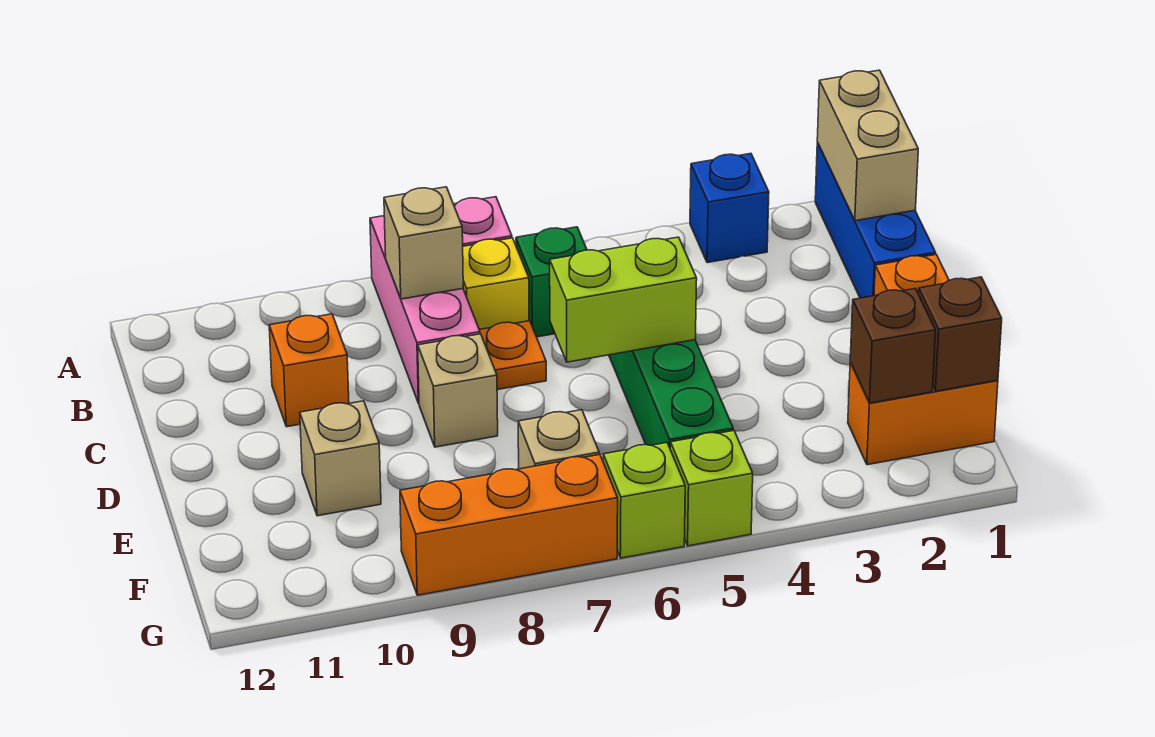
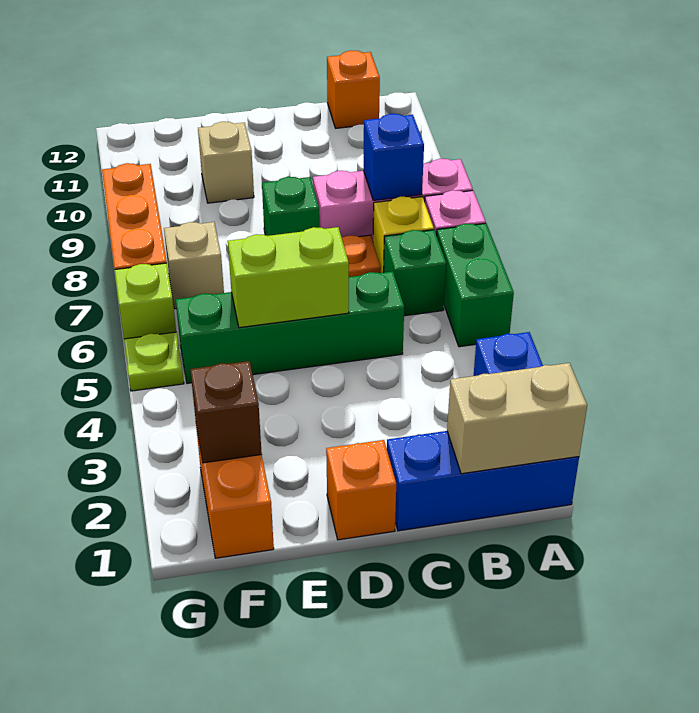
none -> green brick A5:A6 level 1
tan brick B8 level 2 -> blue brick B8 level 2
orange brick C10 level 1 -> orange brick B12 level 1
lime brick D5:D6 level 2 -> lime brick D5:E5 level 2
tan brick D8 level 1 -> green brick D8 level 1
brown brick F1 level 2 -> none
lime brick G5 level 1 -> lime plate G5 level 1

